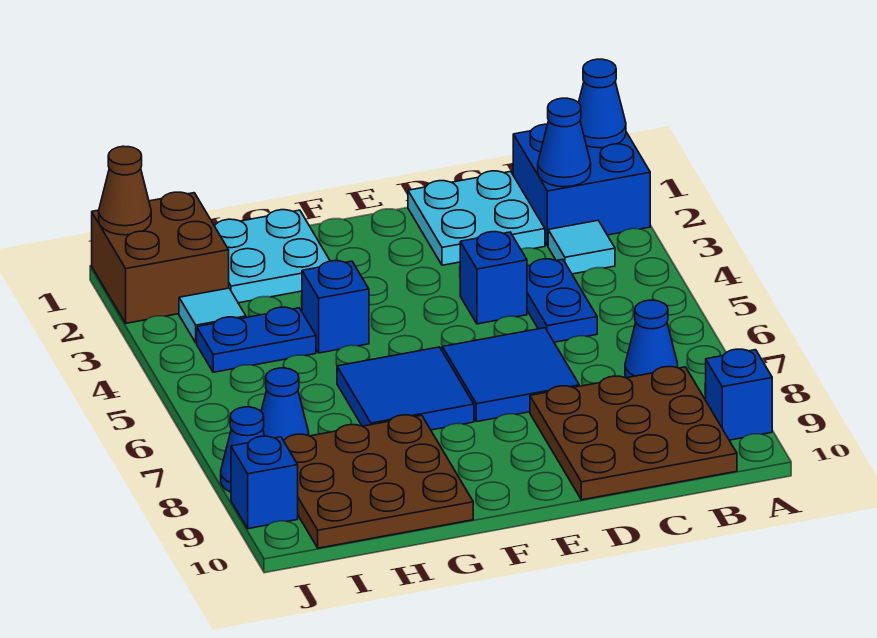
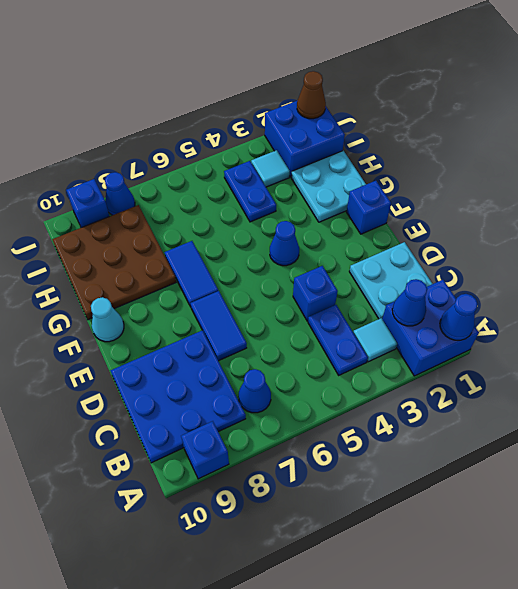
brown plate B8:D10 level 1 -> blue plate B8:D10 level 1
blue plate C4:C5 level 1 -> blue plate B4:C4 level 1
blue tile D6:E7 level 1 -> blue tile D7:E7 level 1
blue tile F6:G7 level 1 -> blue tile F7:G7 level 1
none -> cyan cone F10 level 1
blue brick G4 level 1 -> blue brick F1 level 1
brown brick I1:J2 level 1 -> blue brick I1:J2 level 1
blue cone I7 level 1 -> blue cone F4 level 1

